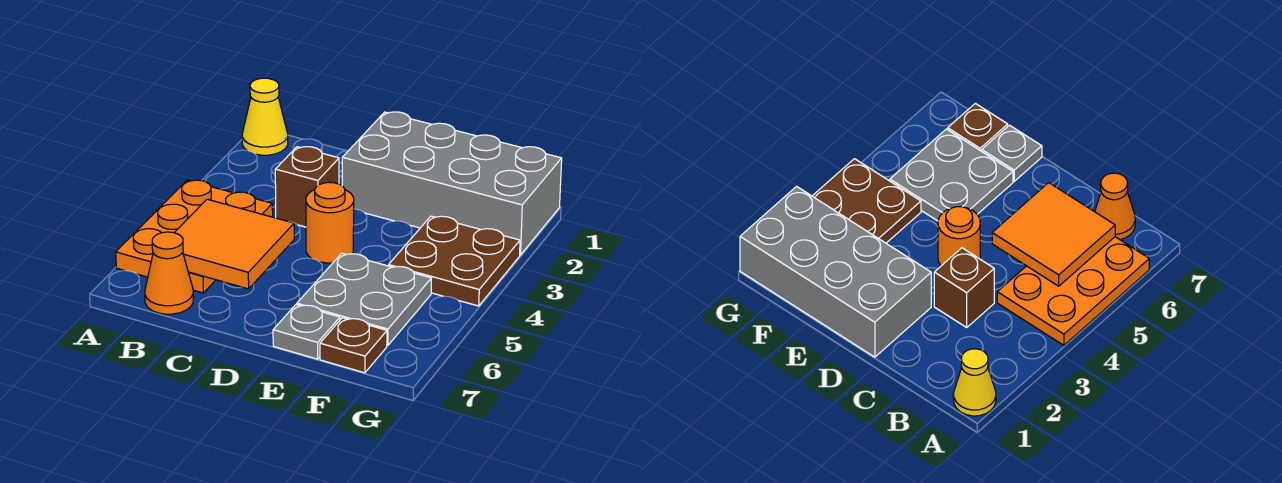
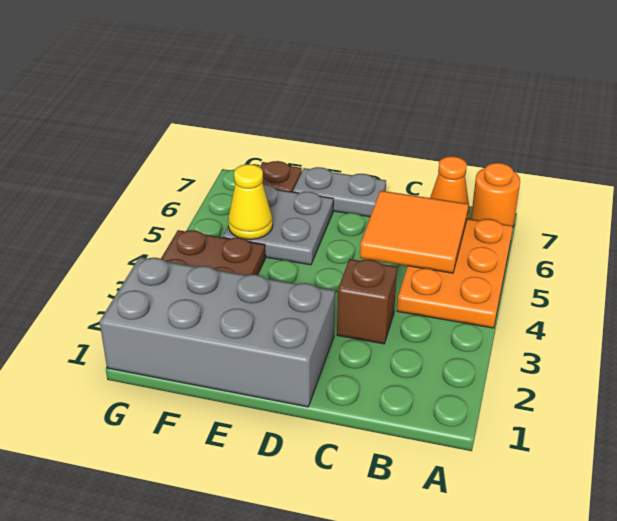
yellow cone A1 level 1 -> yellow cone F5 level 2
orange round brick D4 level 1 -> orange round brick A7 level 1
grey plate E7 level 1 -> grey plate D7:E7 level 1

